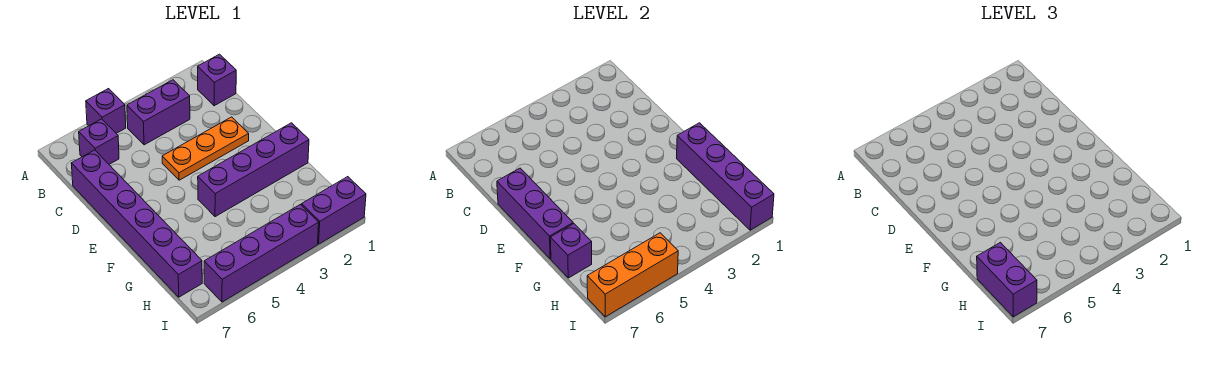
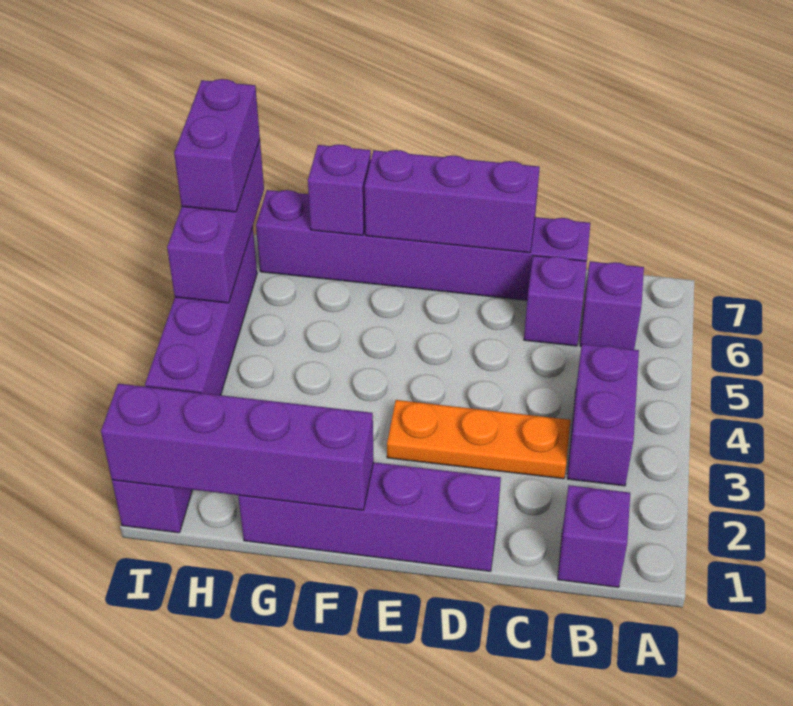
purple brick A5 level 1 -> purple brick C6 level 1
orange plate D2:D4 level 1 -> orange plate C3:E3 level 1
purple brick F1:F4 level 1 -> purple brick D1:G1 level 1
purple brick H7:I7 level 3 -> purple brick I6:I7 level 3
orange brick I5:I7 level 2 -> purple brick I5:I7 level 2

